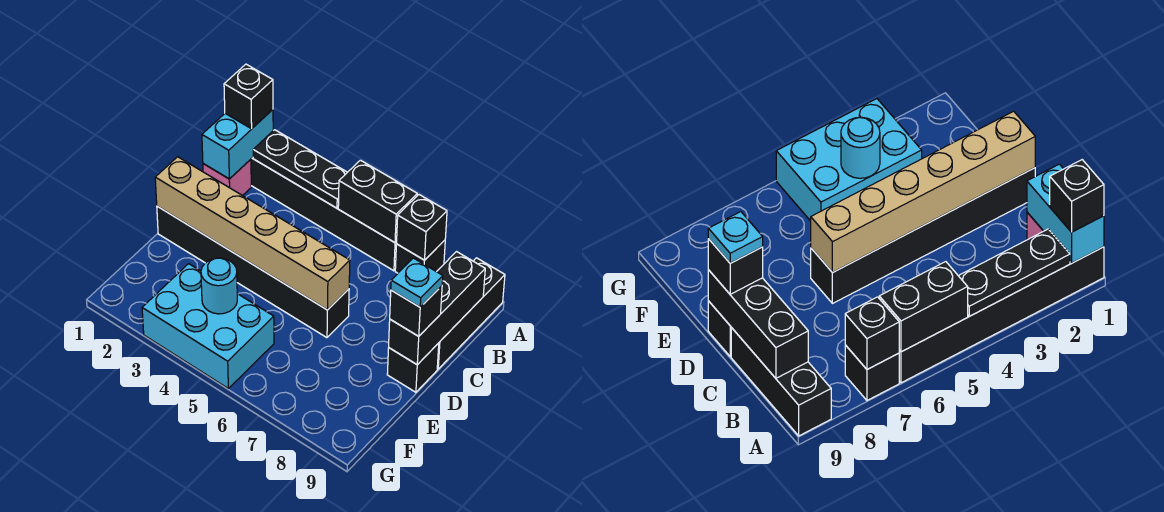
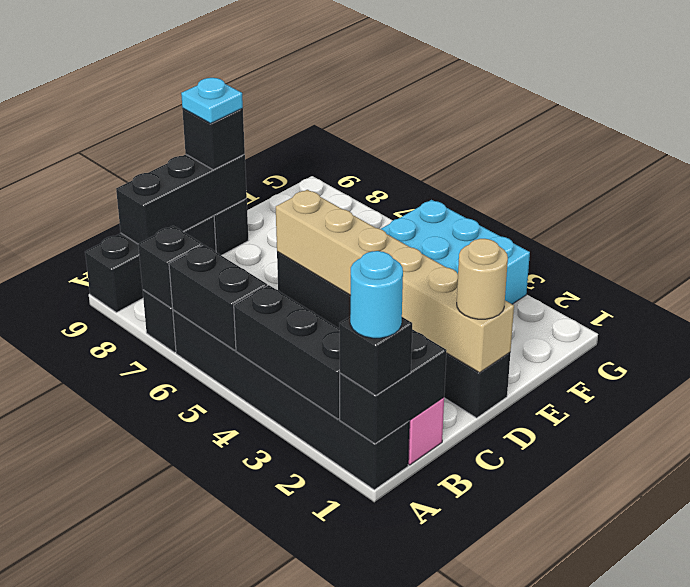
cyan brick A1:B1 level 2 -> black brick A1:B1 level 2
black plate A2:A4 level 2 -> black brick A2:A4 level 2
none -> tan round brick D1 level 3
cyan round brick F4 level 2 -> cyan round brick A1 level 4

